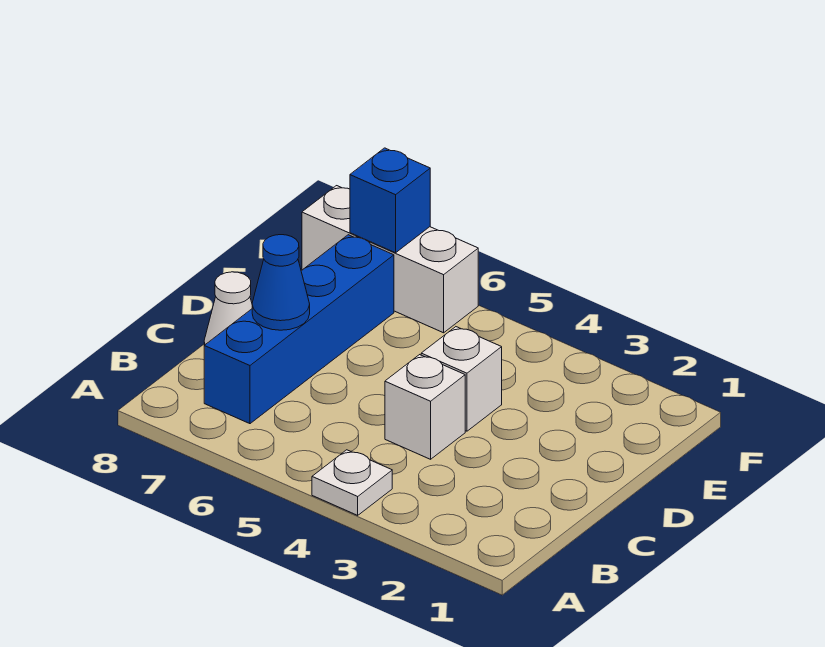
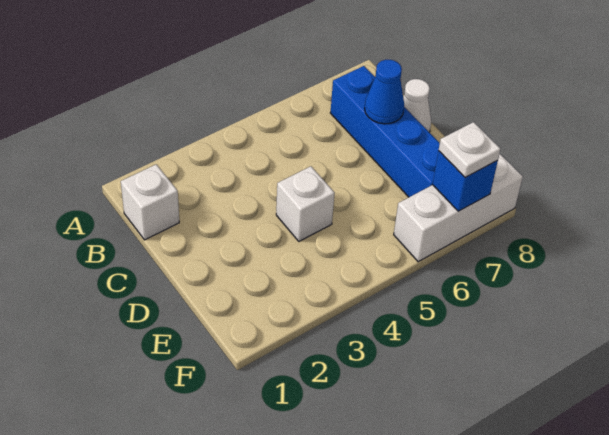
white plate A4 level 1 -> white plate F7 level 3
white brick C4 level 1 -> white brick B1 level 1

